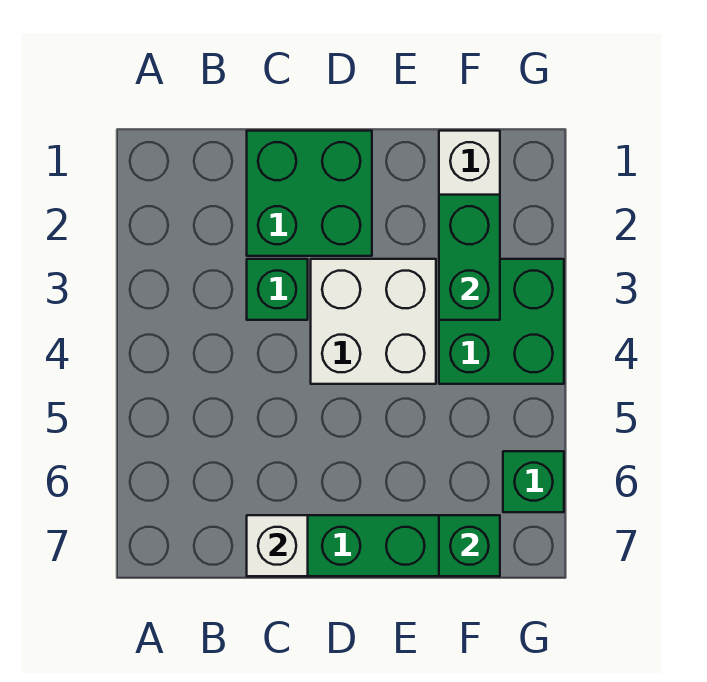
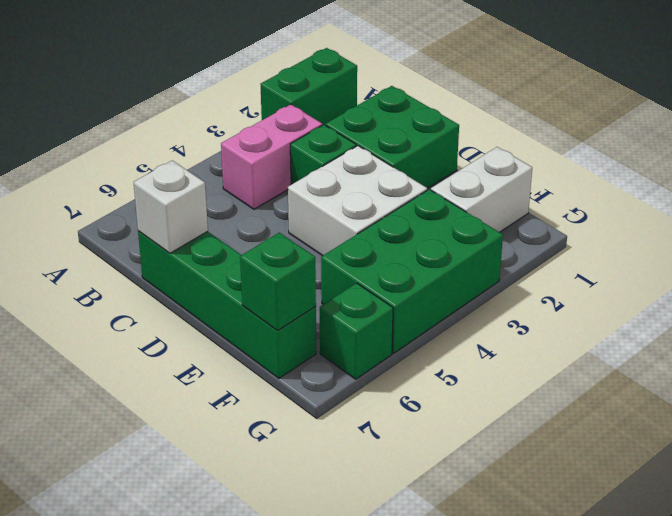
none -> pink brick B3:B4 level 1
green brick F2:F3 level 2 -> green brick A1:A2 level 1
green brick F3:G4 level 1 -> green brick F3:G5 level 1

